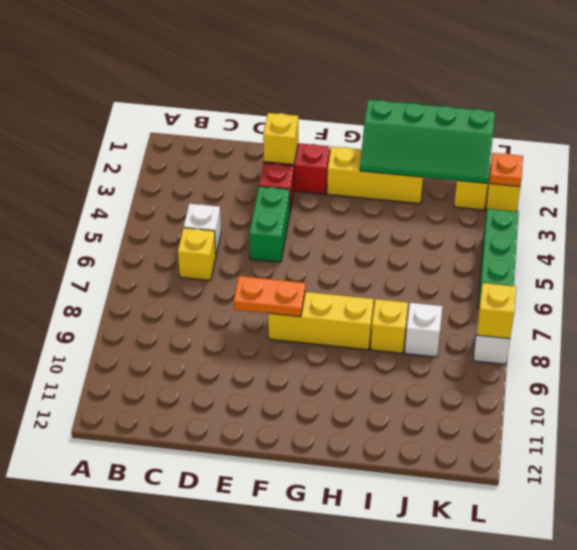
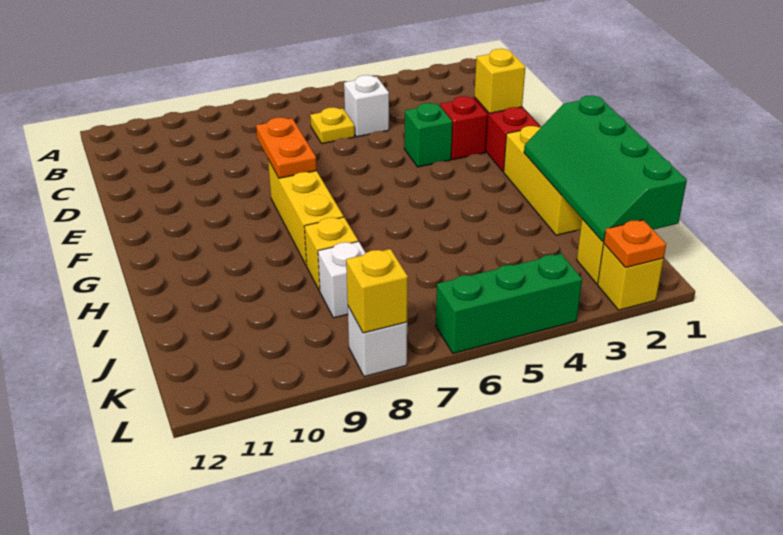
yellow brick C6 level 1 -> yellow plate C6 level 1
green brick E4:E5 level 1 -> green brick E4 level 1

